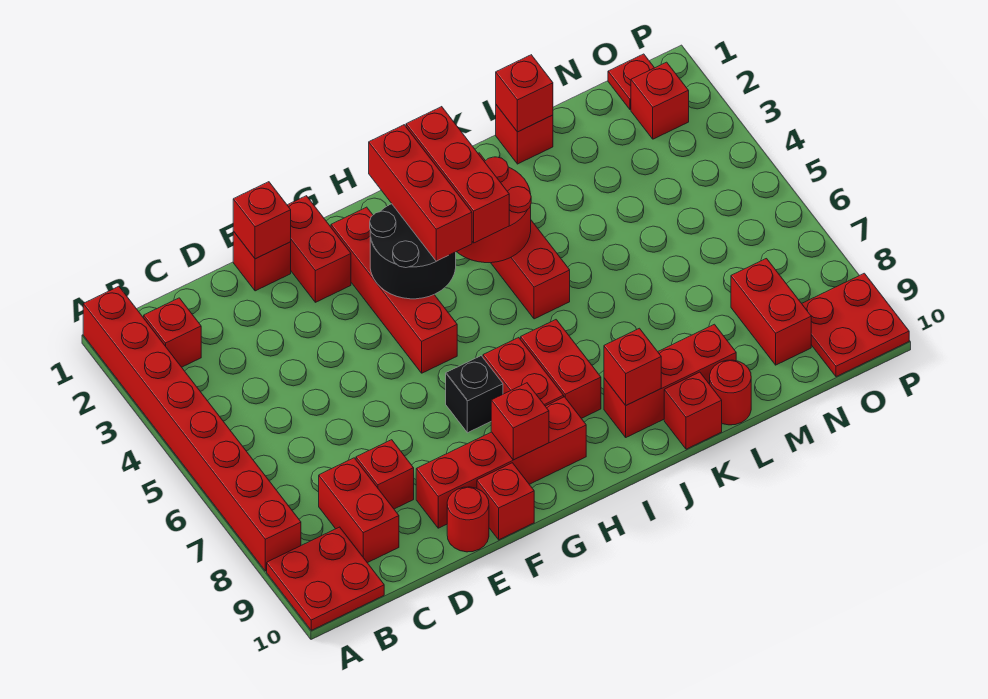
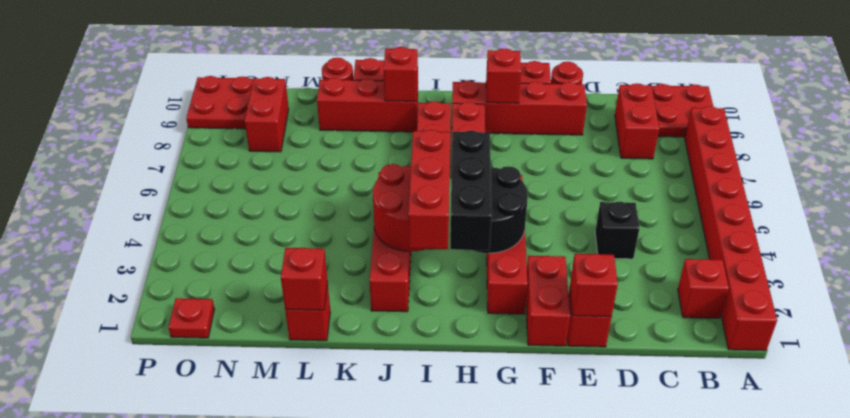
red brick D8 level 1 -> none
black brick G7 level 1 -> black brick D4 level 1
red brick H2:H4 level 3 -> black brick H2:H4 level 3
red brick O2 level 1 -> none

